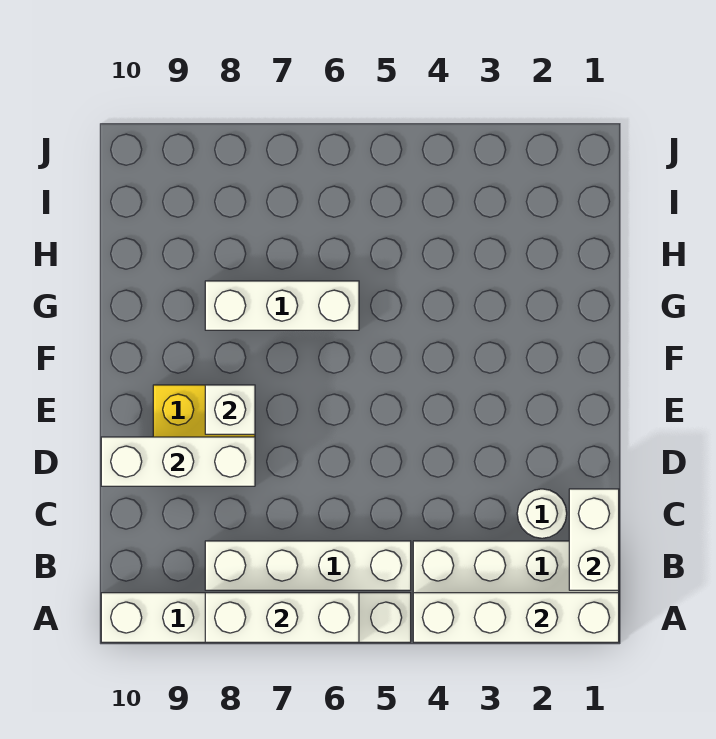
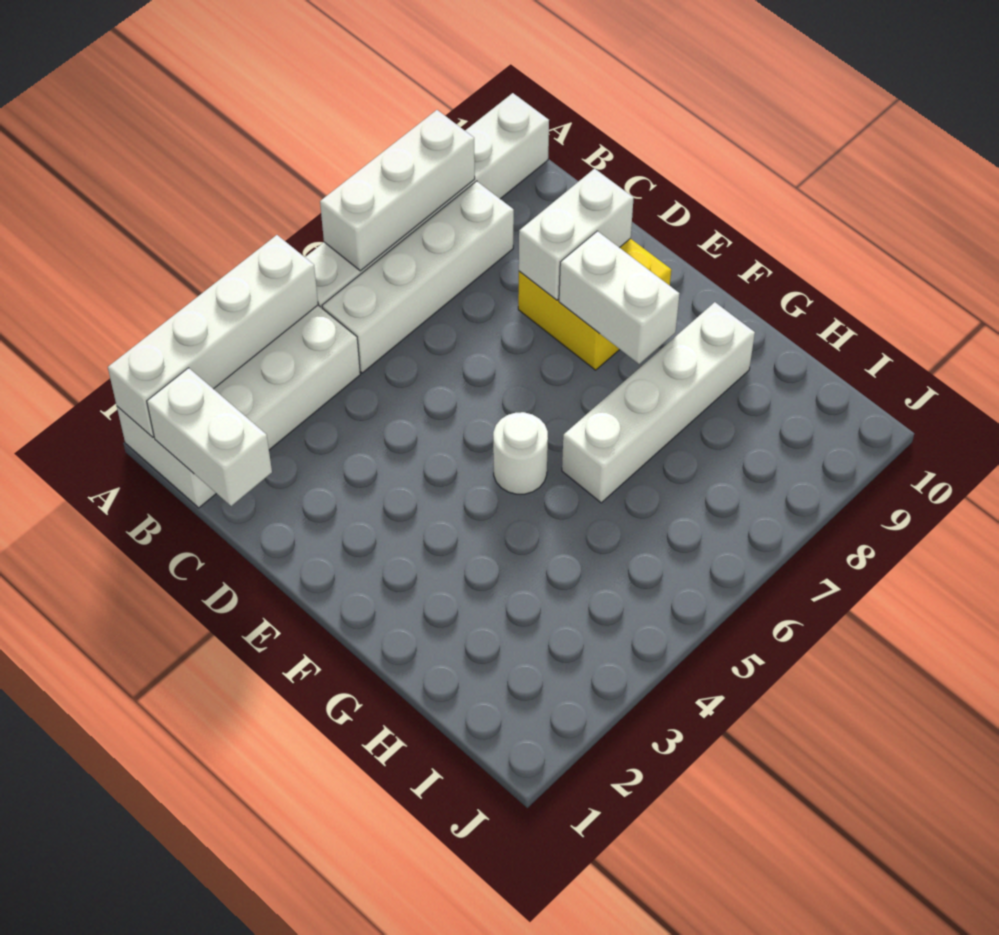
white round brick C2 level 1 -> white round brick F5 level 1
white brick D8:D10 level 2 -> white brick D8:D9 level 2
white brick E8 level 2 -> white brick E8:F8 level 2
white brick G6:G8 level 1 -> white brick G6:G9 level 1

